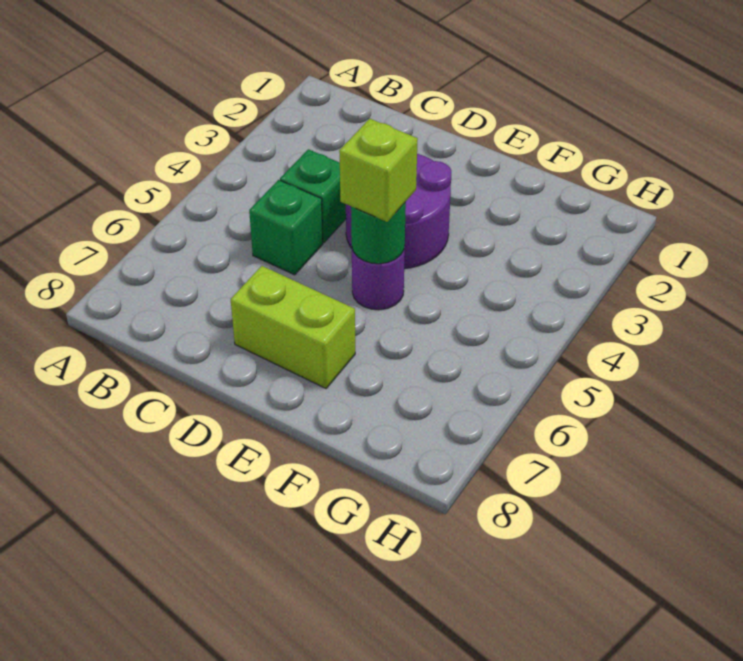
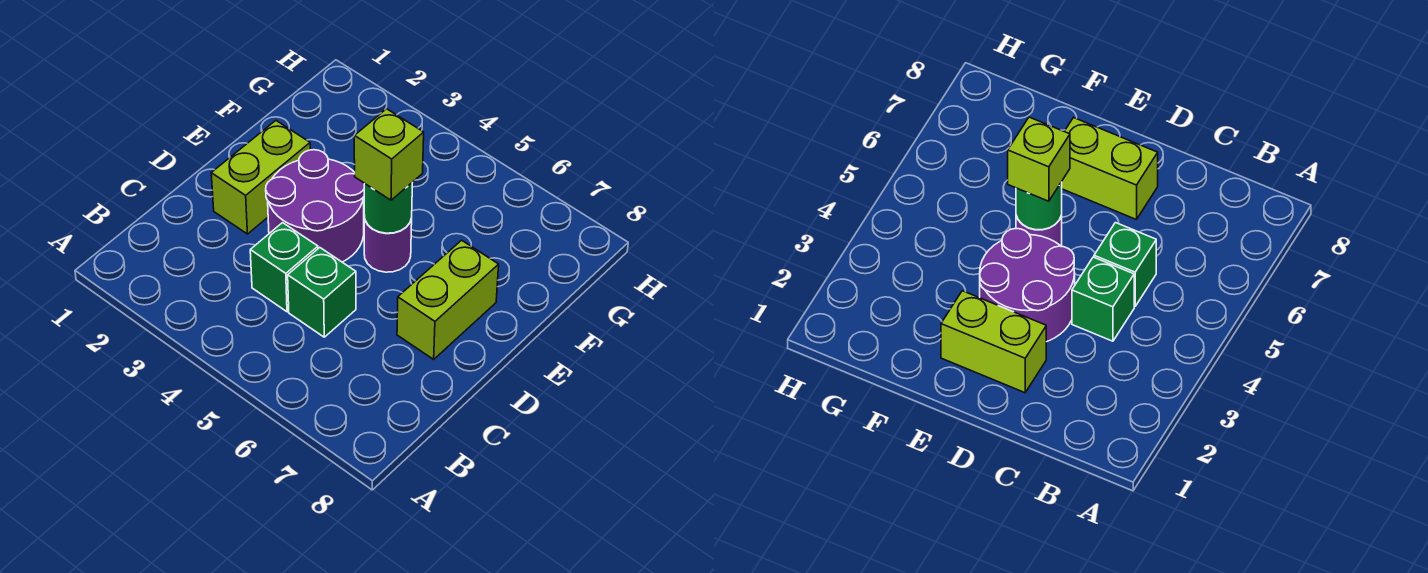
none -> lime brick D2:E2 level 1

